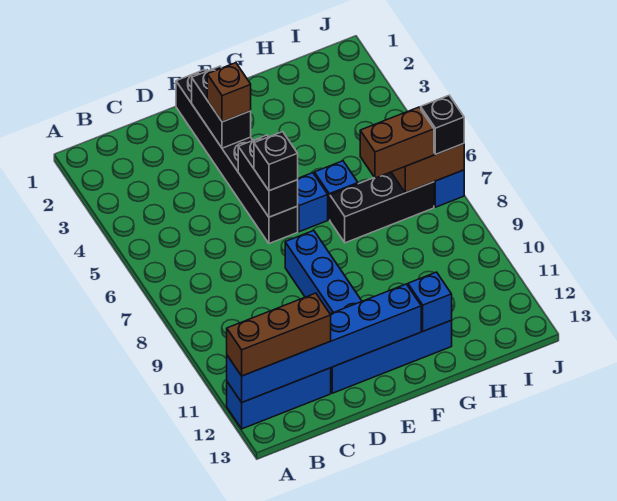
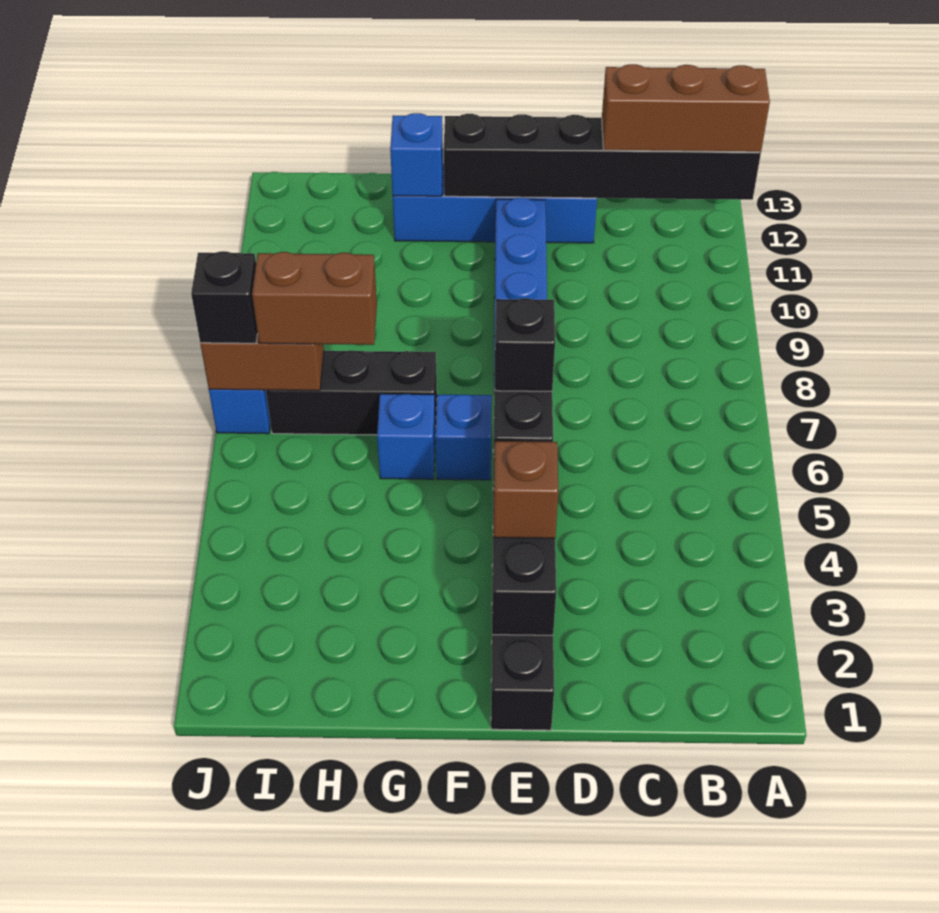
blue brick A12:C12 level 1 -> none
blue brick A12:F12 level 2 -> black brick A12:F12 level 2

